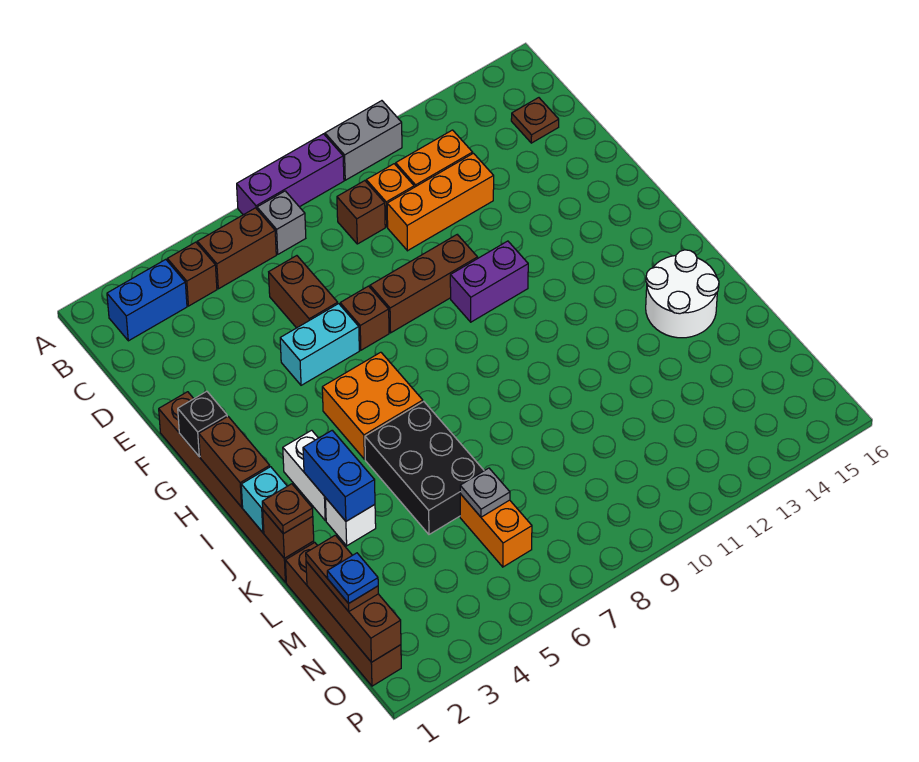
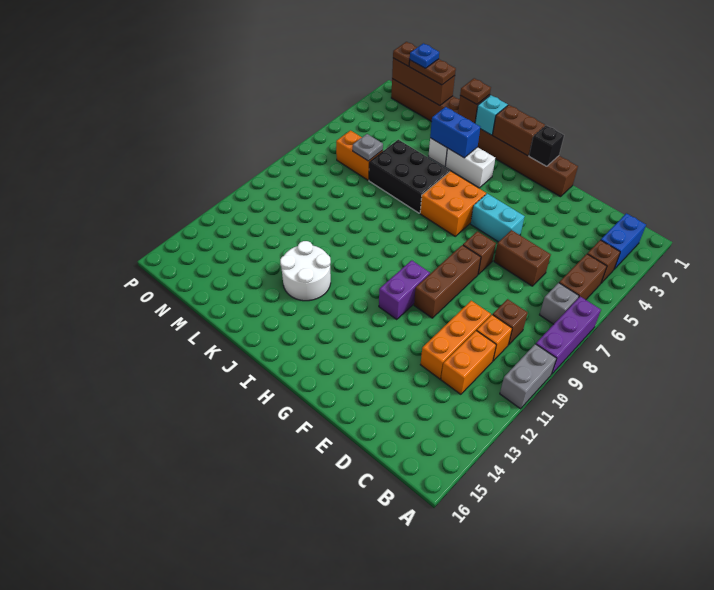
brown plate C15 level 1 -> brown plate O1 level 3
cyan brick F5:F6 level 1 -> cyan brick F5:G5 level 1
white round brick J14:K15 level 1 -> white round brick J12:K13 level 1

